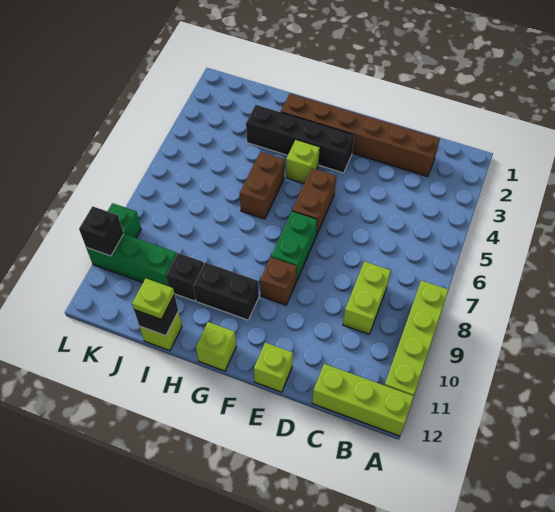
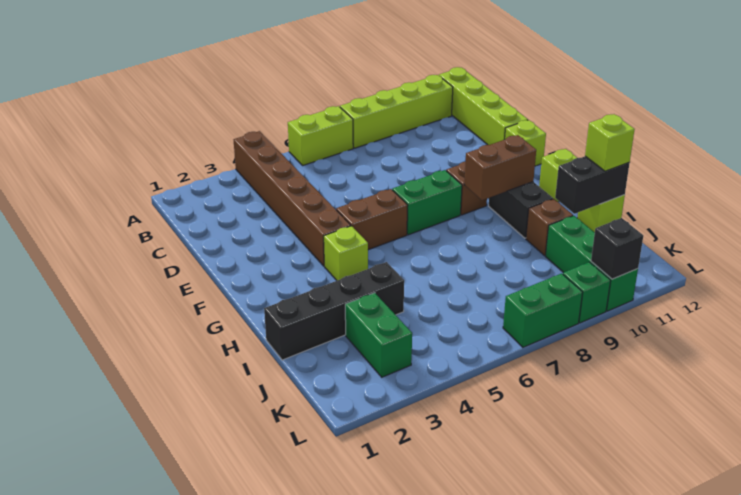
lime brick A12:C12 level 1 -> lime brick A12:D12 level 1
brown brick C2:H2 level 1 -> brown brick A4:F4 level 1
lime brick C8:C9 level 1 -> lime brick A6:A7 level 1
black brick F3:I3 level 1 -> black brick I1:I4 level 1
brown brick H5:H6 level 1 -> brown brick G9:G10 level 2
black brick I10 level 1 -> brown brick I10 level 1
black brick I12 level 2 -> black brick I11:I12 level 2
lime plate I12 level 3 -> lime brick I12 level 3
none -> green brick J3:K3 level 1
none -> green brick L7:L8 level 1

